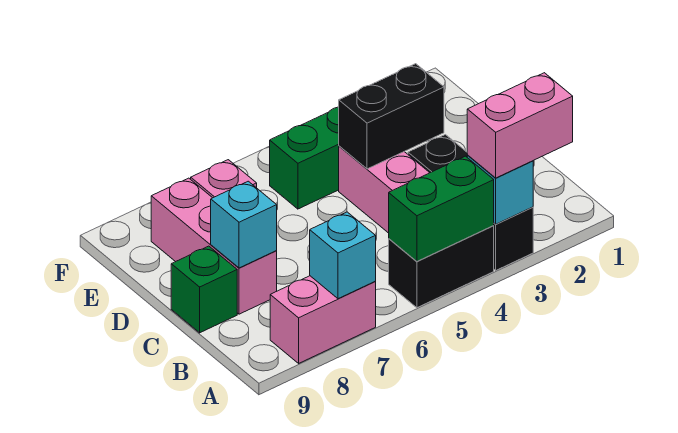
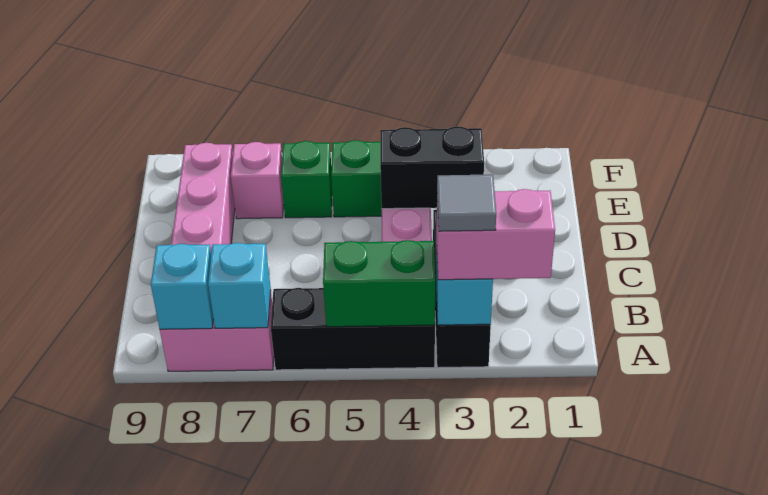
none -> grey tile A3 level 4
black brick A4:A5 level 1 -> black brick A4:A6 level 1
cyan brick C8 level 2 -> cyan brick A8 level 2
green brick C9 level 1 -> green brick E6 level 1

